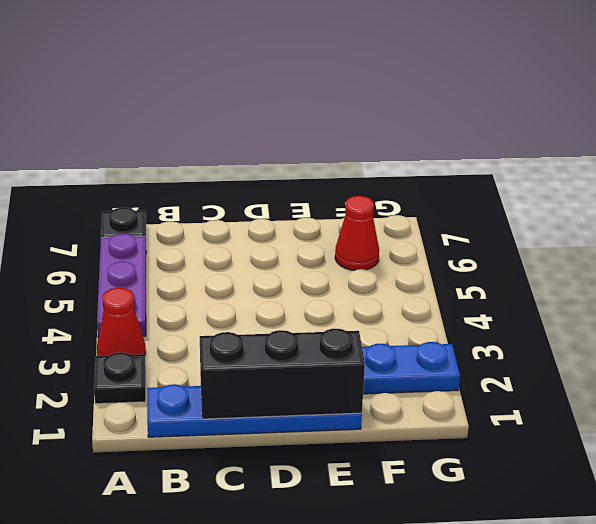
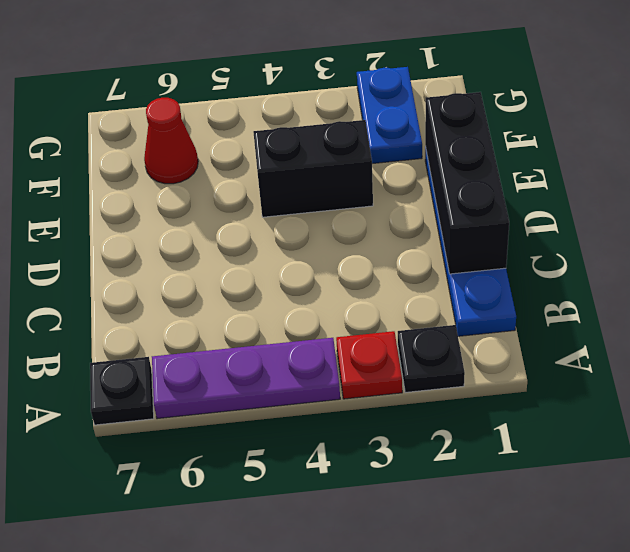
red cone A3 level 1 -> red plate A3 level 1
none -> black brick E3:E4 level 1

